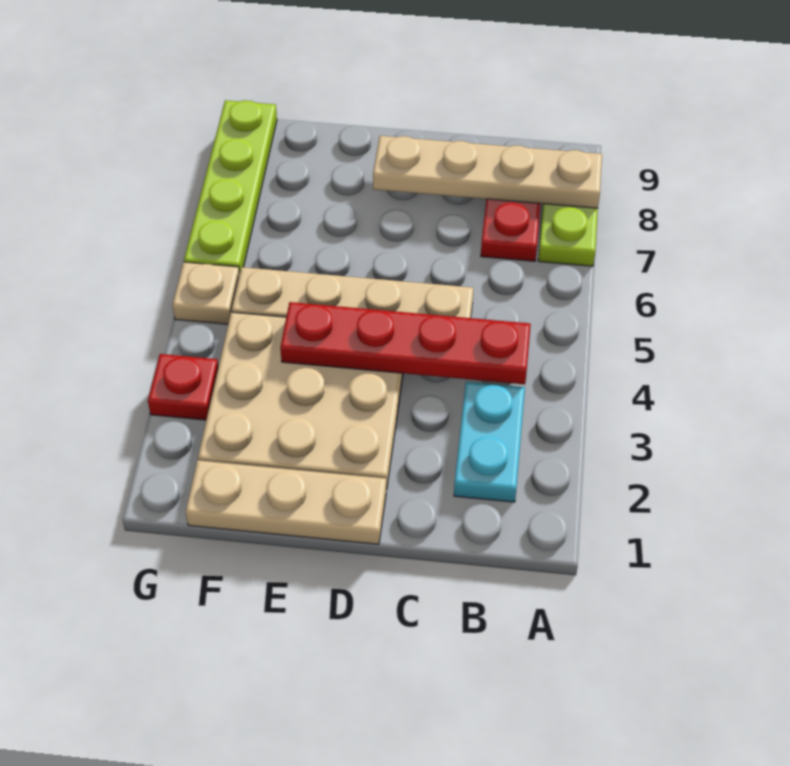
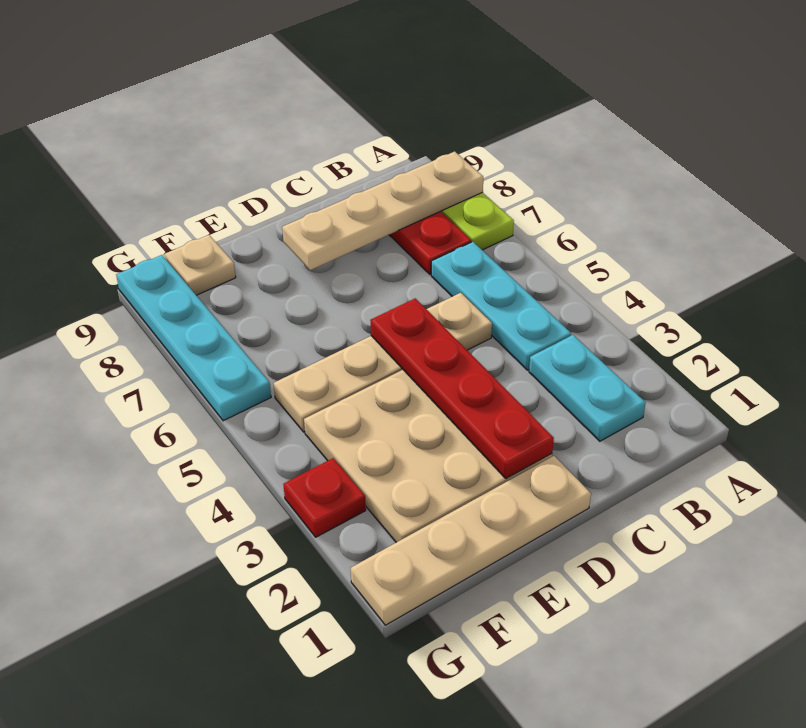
none -> cyan plate B4:B6 level 1
red plate B4:E4 level 2 -> red plate D2:D5 level 2
tan plate D1:F1 level 1 -> tan plate D1:G1 level 1
tan plate G5 level 1 -> tan plate F9 level 1
lime plate G6:G9 level 1 -> cyan plate G6:G9 level 1

